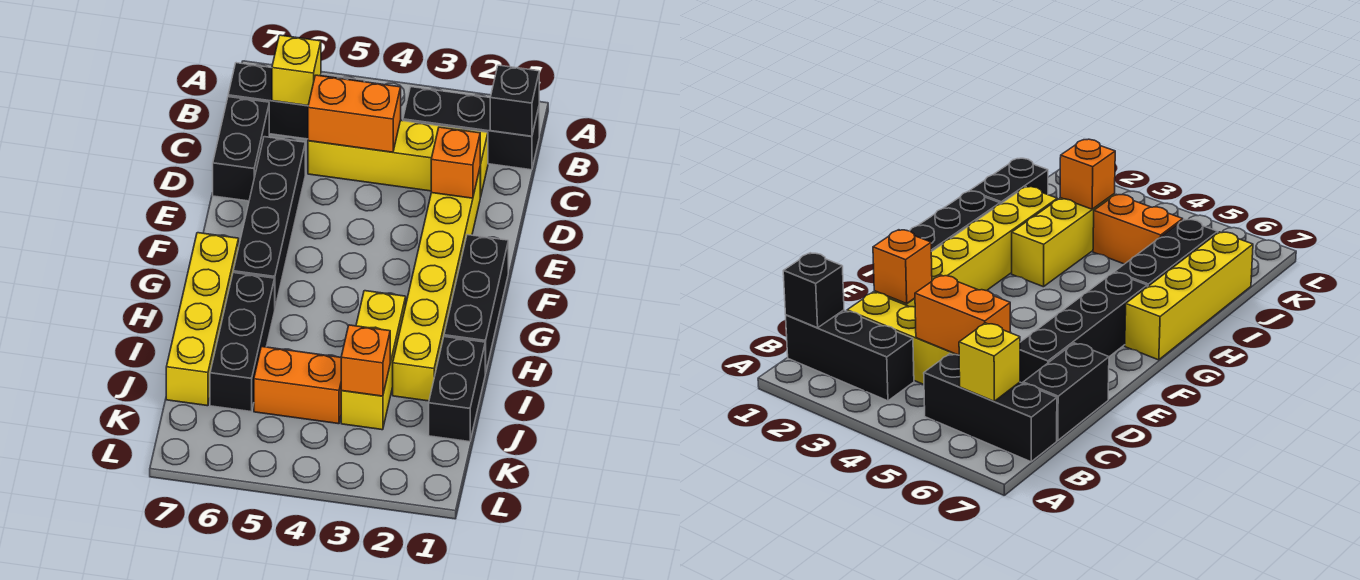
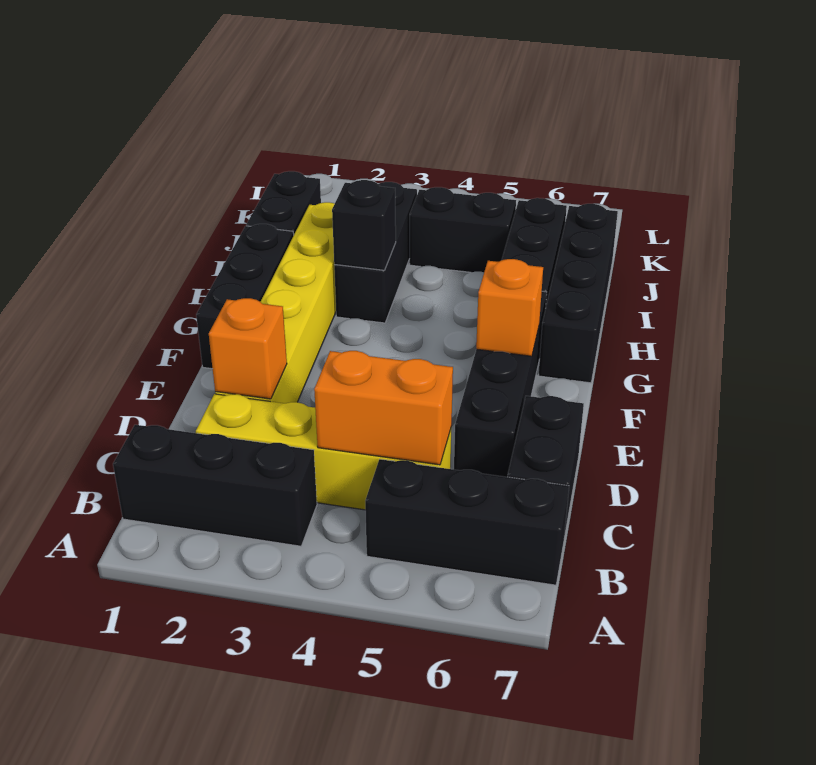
black brick B1 level 2 -> black brick H3 level 2
yellow brick B6 level 2 -> none
yellow brick G7:J7 level 1 -> black brick G7:J7 level 1
yellow brick H3:J3 level 1 -> black brick H3:J3 level 1
orange brick J3 level 2 -> orange brick F6 level 2
orange brick J4:J5 level 1 -> black brick J4:J5 level 1

